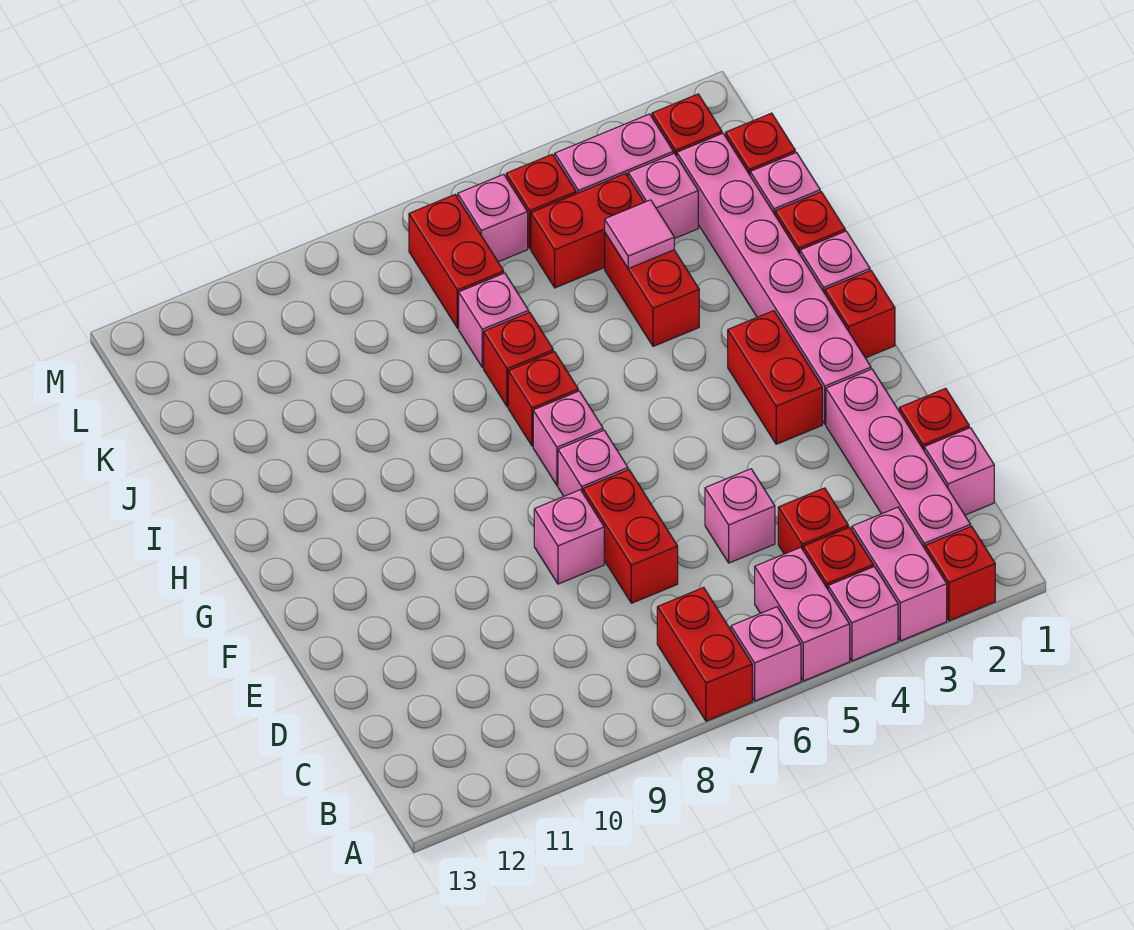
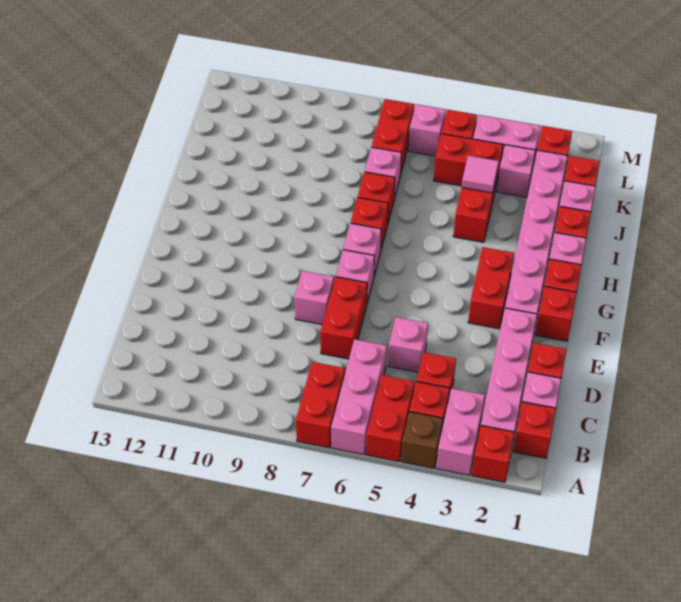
pink brick A4 level 1 -> brown brick A4 level 1
pink brick A5:B5 level 1 -> red brick A5:B5 level 1
pink brick A6 level 1 -> pink brick A6:C6 level 1
none -> red brick B1 level 1
none -> red brick F1 level 1

